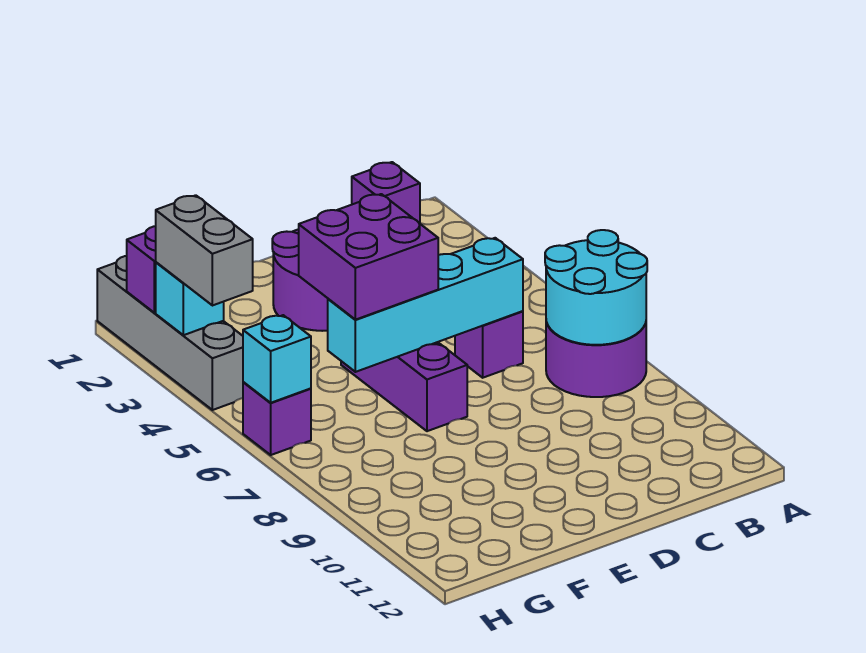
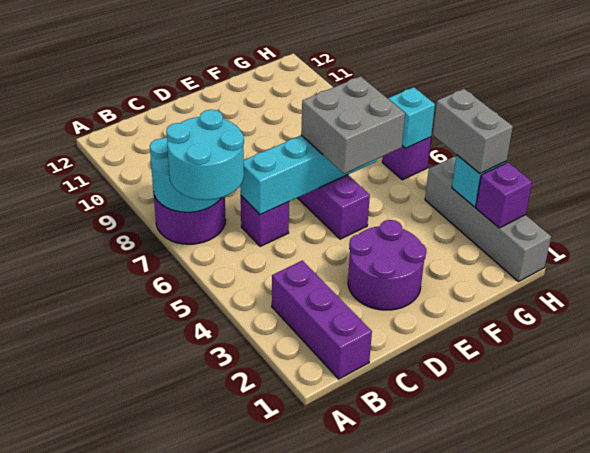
none -> cyan round brick A6:B7 level 3
purple brick B1 level 1 -> purple brick B1:B3 level 1
purple brick E5:F6 level 3 -> grey brick E5:F6 level 3

